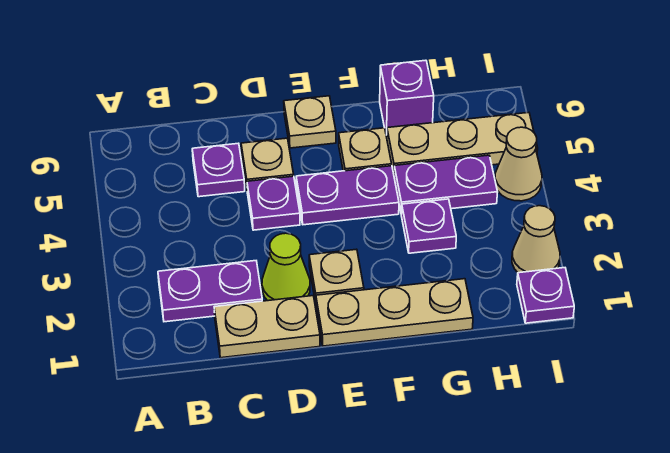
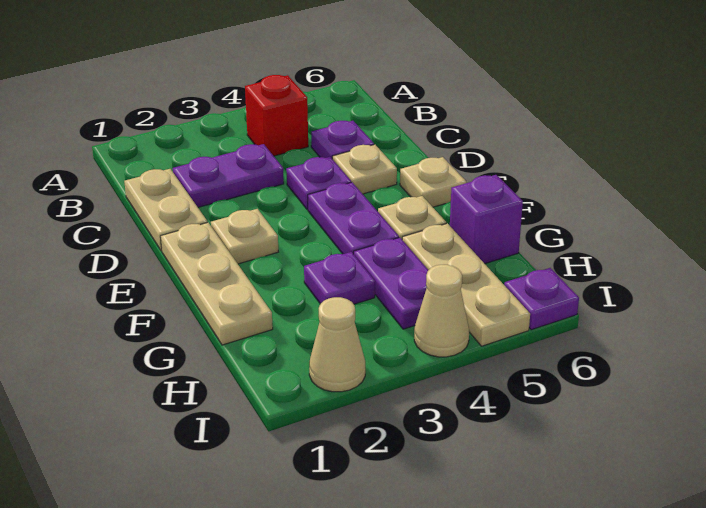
purple plate B2:C2 level 1 -> purple plate C2:C3 level 1
none -> red brick B4 level 1
lime cone D2 level 1 -> none
purple plate I1 level 1 -> purple plate I6 level 1

